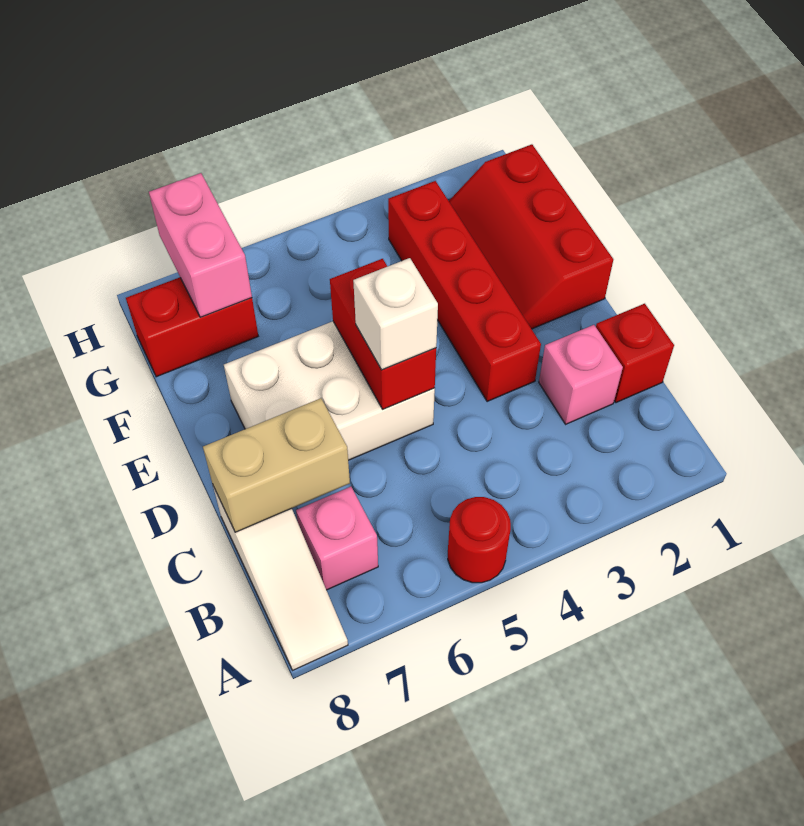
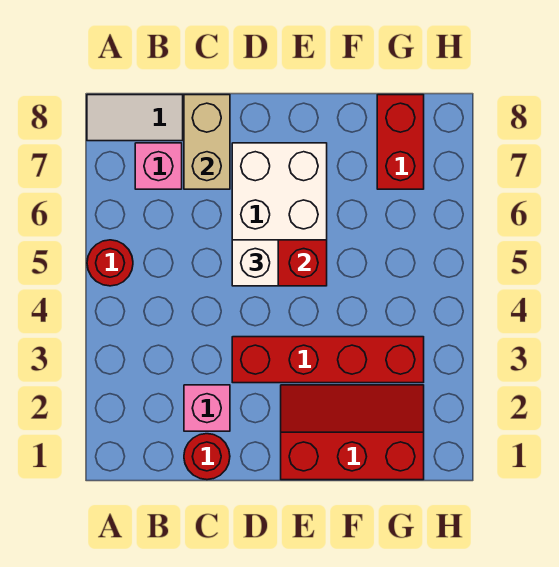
red brick C1 level 1 -> red round brick C1 level 1
pink brick G7:H7 level 2 -> none

